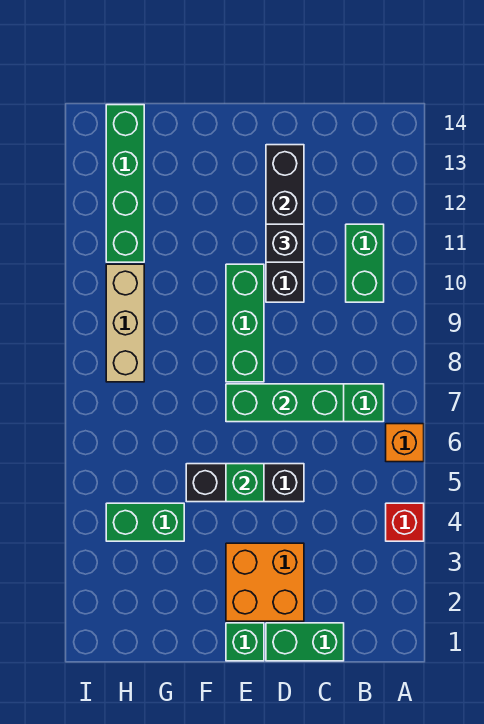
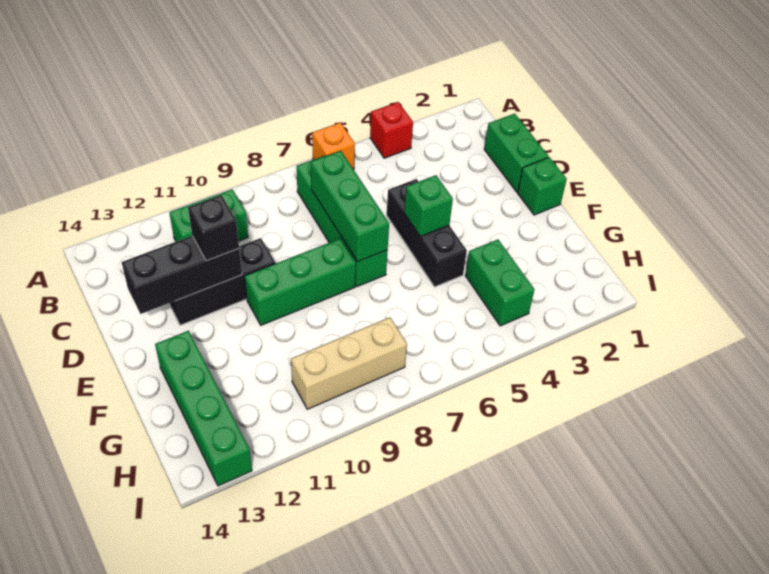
orange brick D2:E3 level 1 -> none
green brick H11:H14 level 1 -> green brick F13:I13 level 1

